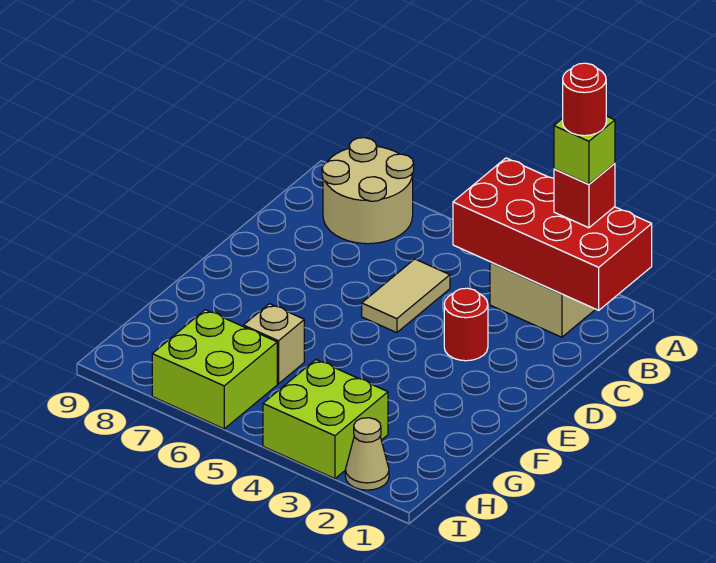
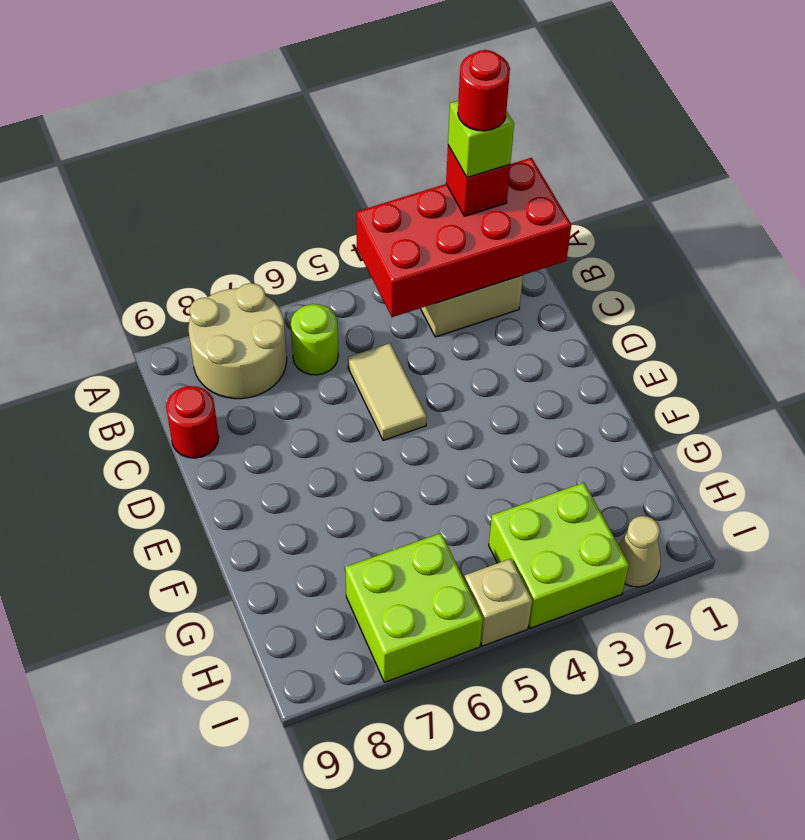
none -> lime round brick B6 level 1
red round brick D3 level 1 -> red round brick C9 level 1
tan brick G6 level 1 -> tan brick I5 level 1

